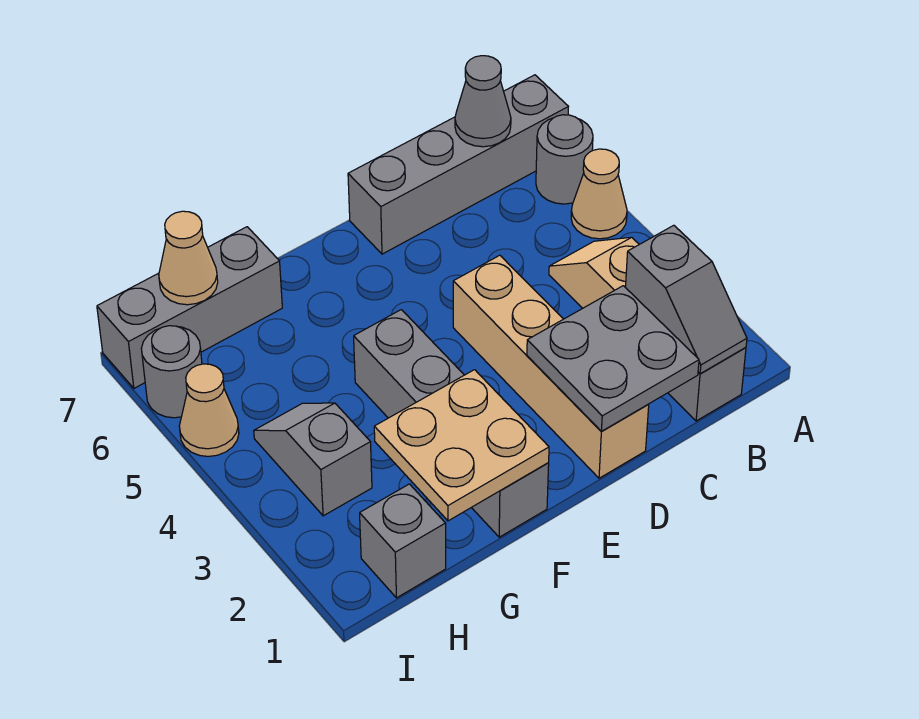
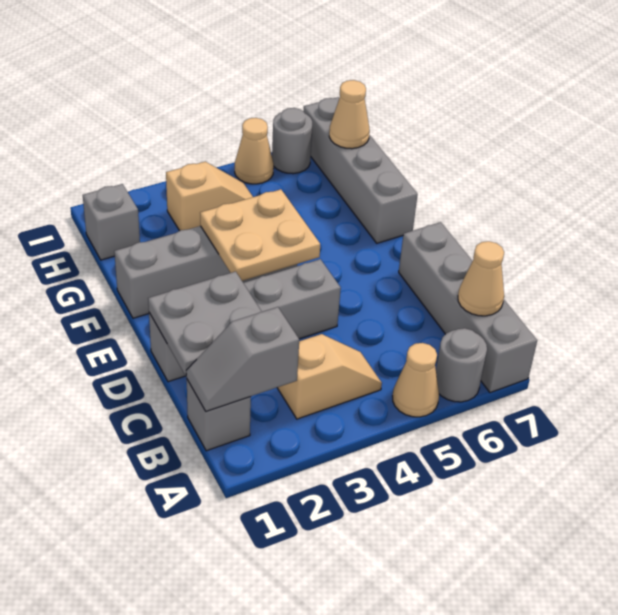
grey cone B7 level 2 -> tan cone B7 level 2
tan brick D1:D4 level 1 -> grey brick D1:D4 level 1
tan plate F1:G2 level 2 -> tan plate E3:F4 level 2
grey brick G7:I7 level 1 -> grey brick F7:I7 level 1
grey slope H3:H4 level 1 top 3 -> tan slope H3:H4 level 1 top 3

